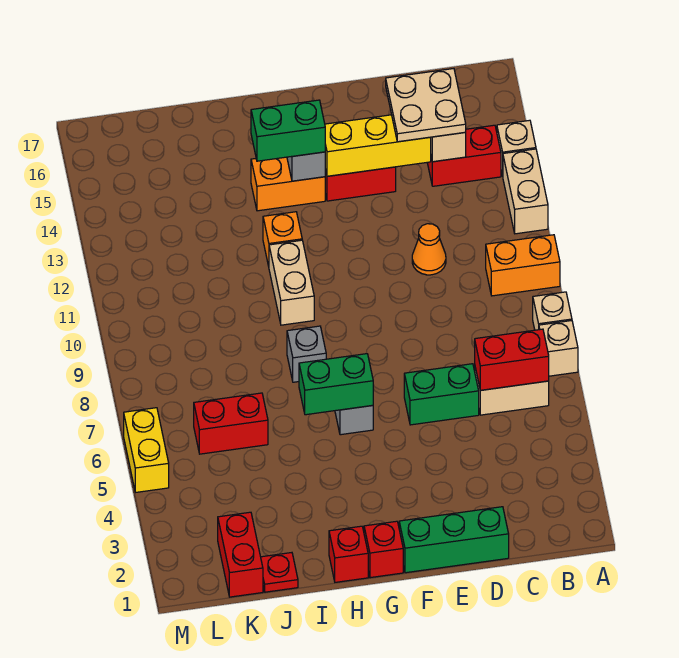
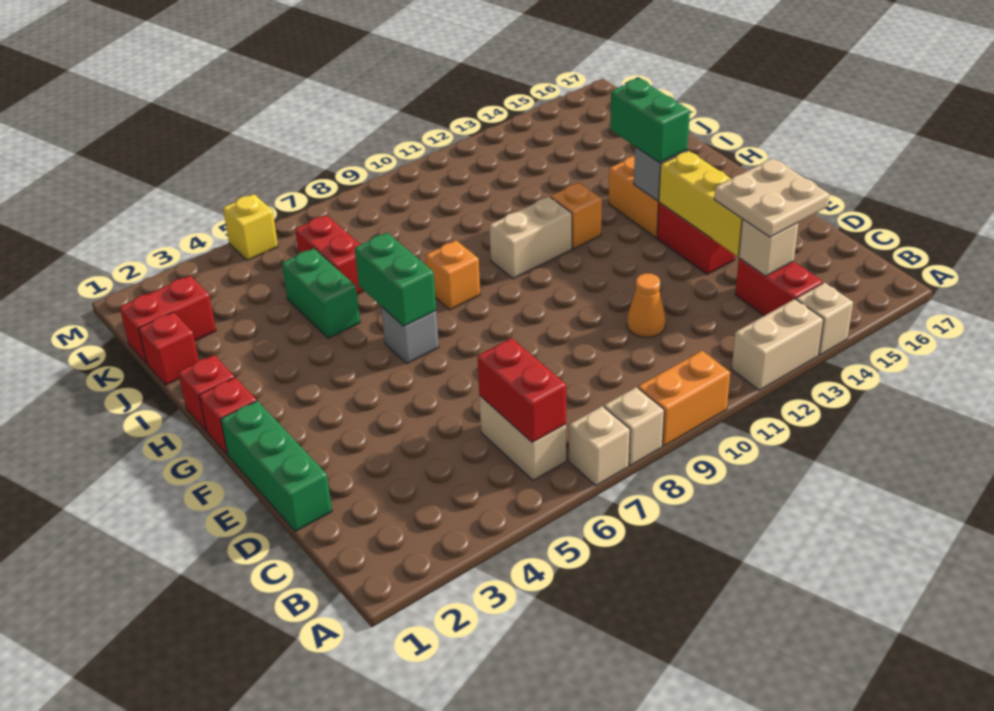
orange brick A10:B10 level 1 -> orange brick A9:A10 level 1
green brick D6:E6 level 1 -> green brick I5:J5 level 1
grey brick H8 level 1 -> orange brick H8 level 1
red plate J1 level 1 -> red brick J1 level 1
yellow brick M5:M6 level 1 -> yellow brick M5 level 1

